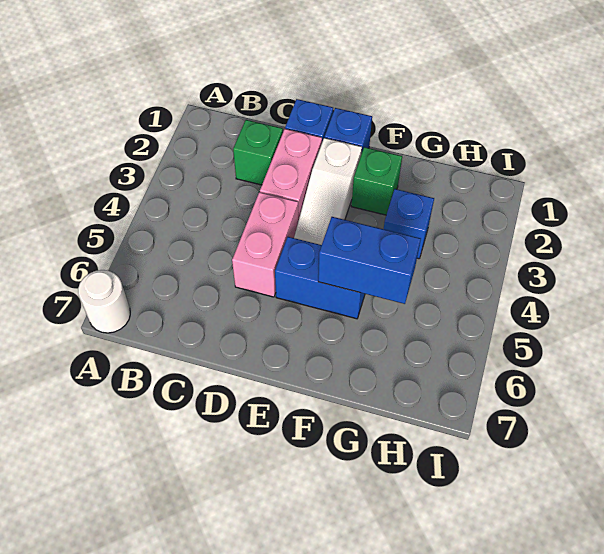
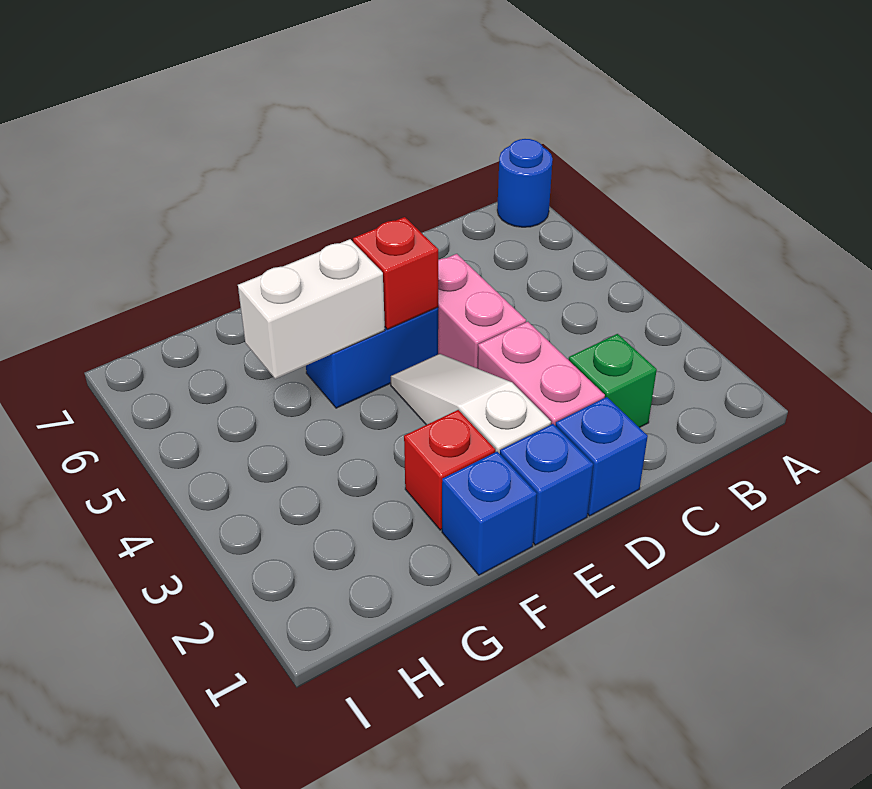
white round brick A7 level 1 -> blue round brick A7 level 1
none -> red brick E5 level 2
green brick F2 level 1 -> red brick F2 level 1
blue brick F5:G5 level 2 -> white brick F5:G5 level 2
blue brick G3 level 1 -> blue brick F1 level 1

